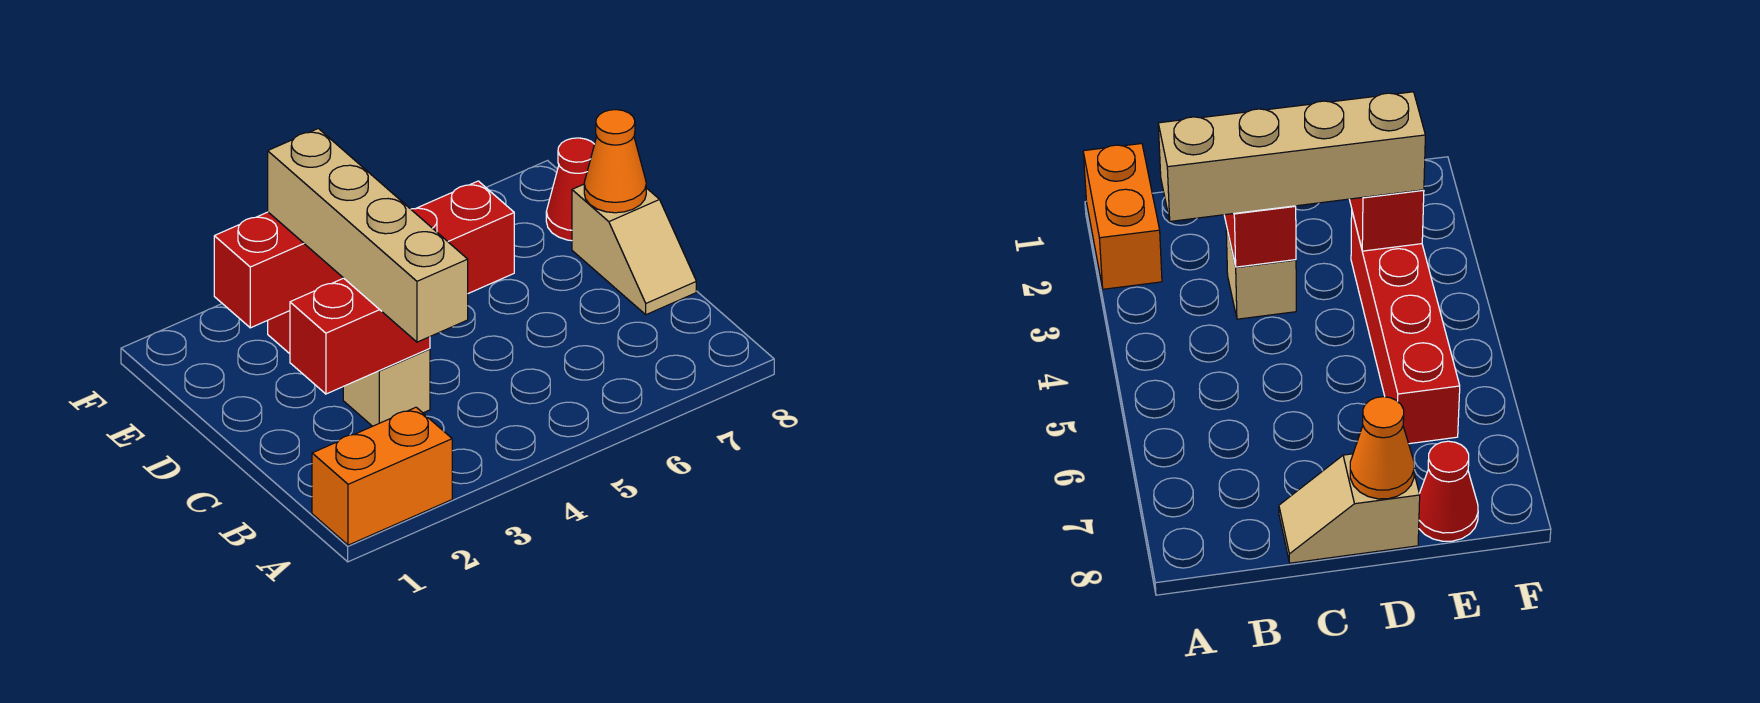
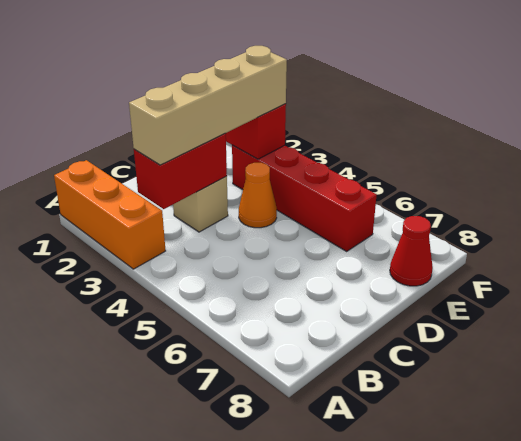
orange brick A1:A2 level 1 -> orange brick A1:A3 level 1
red brick C2:C3 level 2 -> red brick B3:C3 level 2
tan slope C8:D8 level 1 top D -> none
orange cone D8 level 2 -> orange cone D4 level 1

